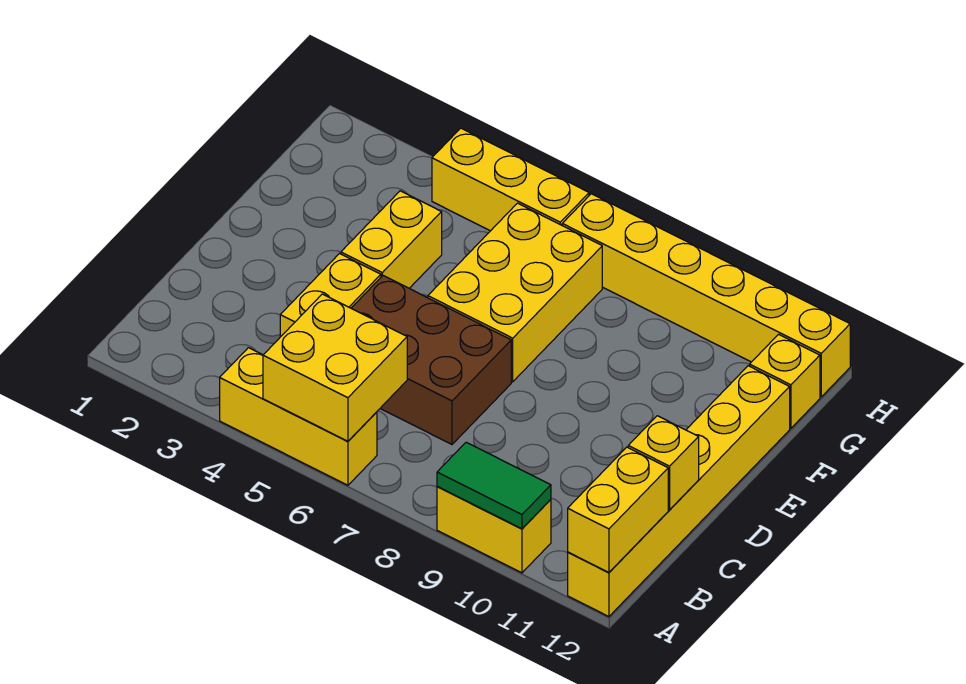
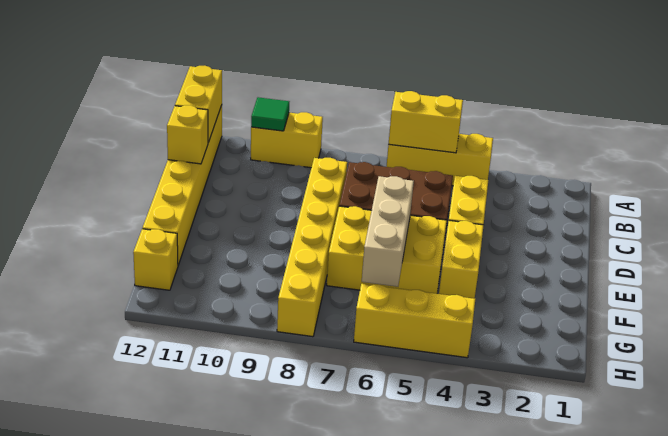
yellow brick A5:B6 level 2 -> yellow brick A5:A6 level 2
green tile A9:A10 level 2 -> green tile A10 level 2
yellow brick E6:G7 level 1 -> yellow brick E5:F7 level 1
none -> tan brick E6:G6 level 2
yellow brick H7:H12 level 1 -> yellow brick C8:H8 level 1

